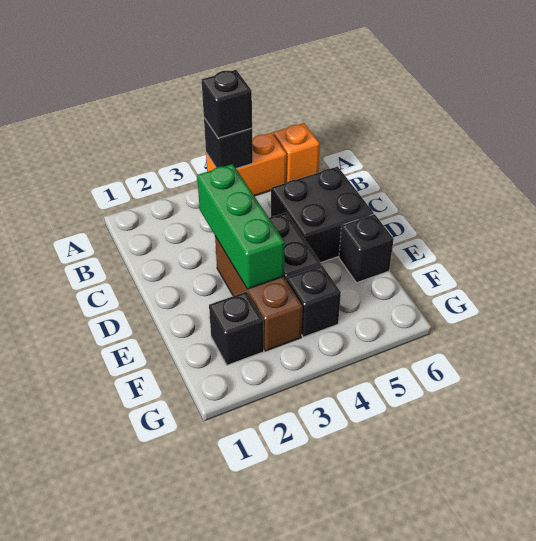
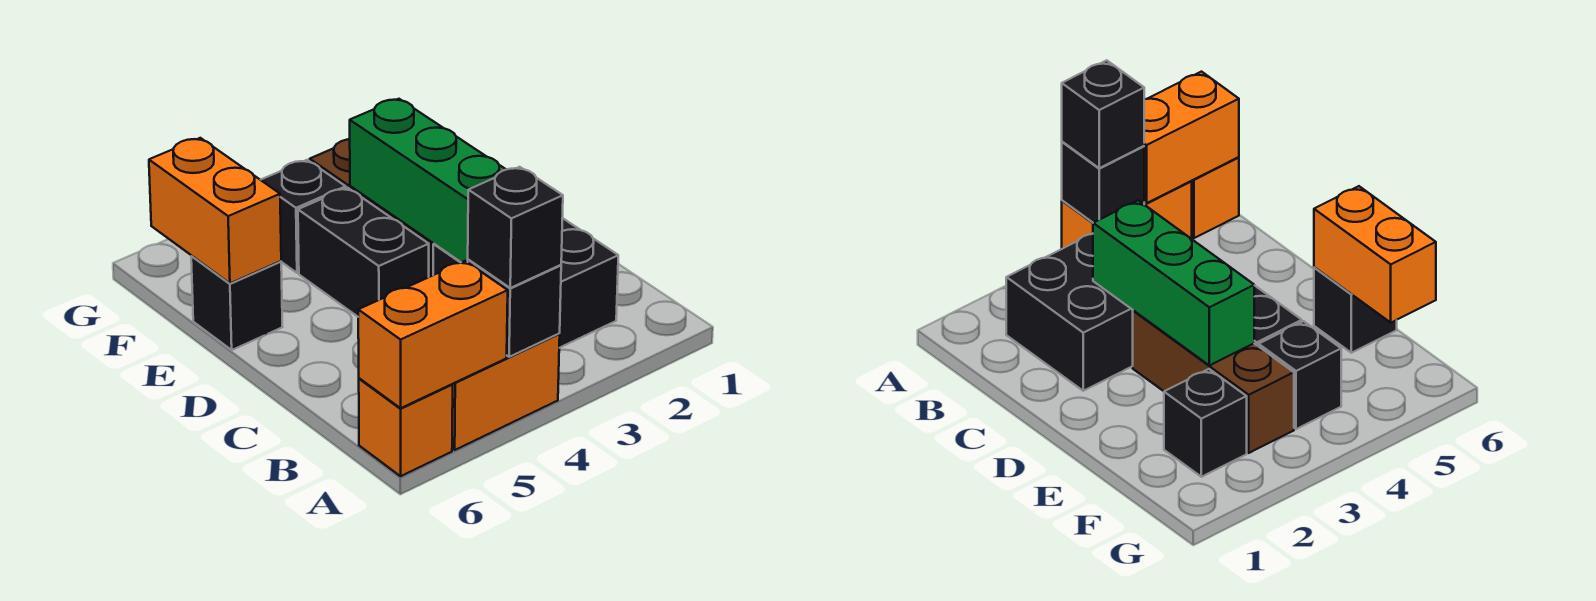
none -> orange brick A5:A6 level 2
black brick C5:D6 level 1 -> black brick B2:C3 level 1
none -> orange brick E6:F6 level 2

